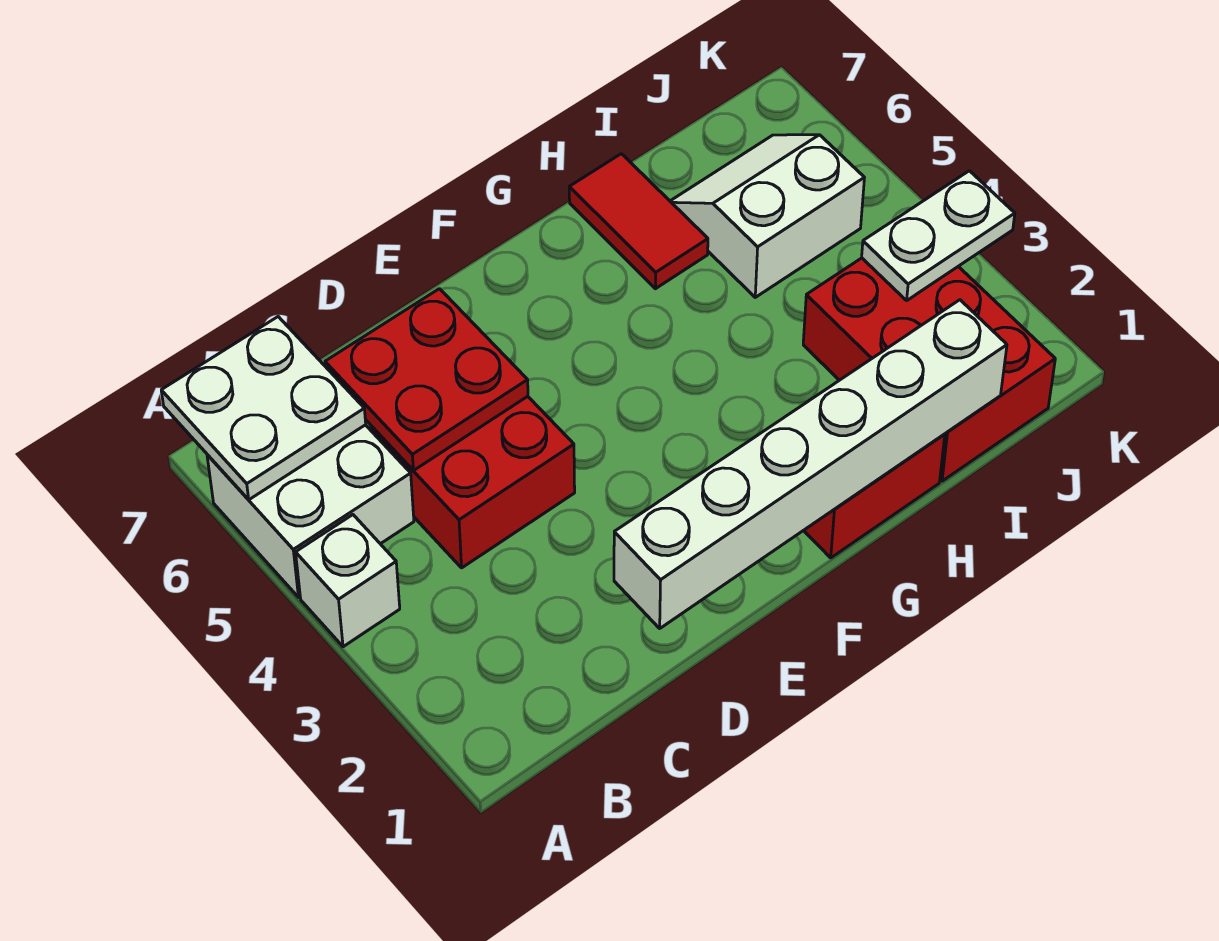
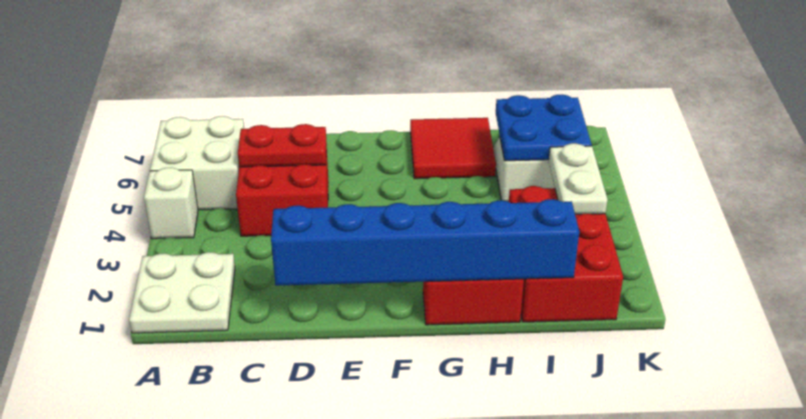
white plate A6:B7 level 2 -> white plate A1:B2 level 1
red plate C5:D6 level 2 -> red plate C5:D5 level 2
white brick D1:I1 level 2 -> blue brick D1:I1 level 2
red tile H6:H7 level 1 -> red tile G6:H7 level 1
none -> blue plate I5:J6 level 2
white plate J3:K3 level 2 -> white plate J3:J4 level 2

